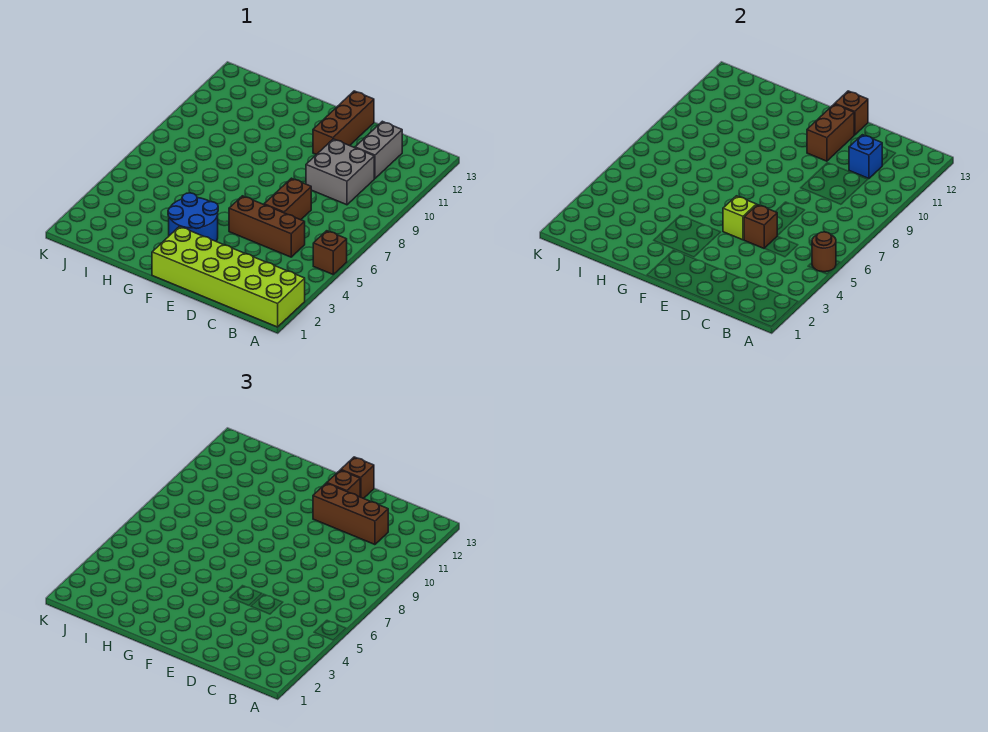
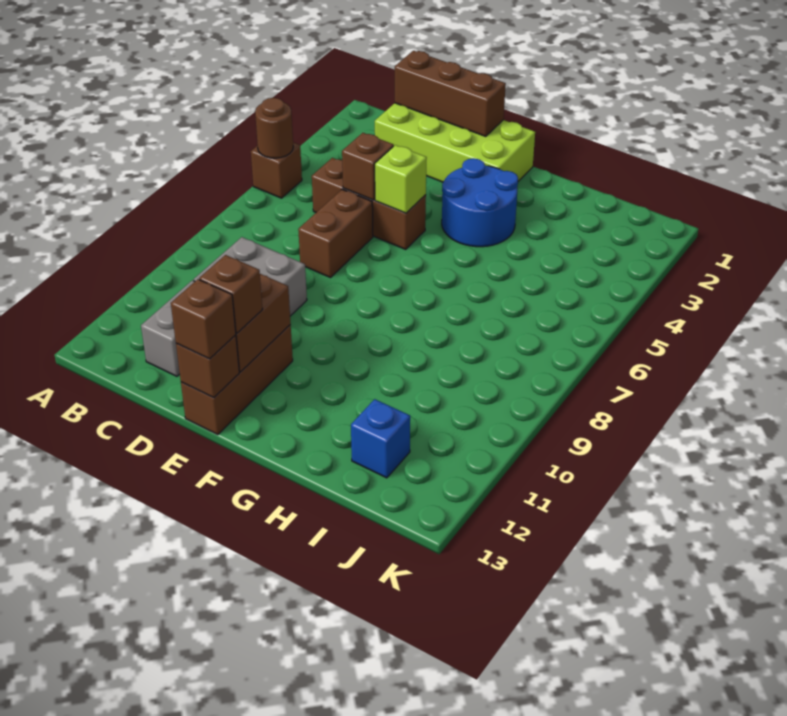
lime brick A1:F2 level 1 -> lime brick C1:F2 level 1
blue brick C11 level 2 -> blue brick I12 level 1
brown brick C11:E11 level 3 -> brown brick C1:E1 level 2

